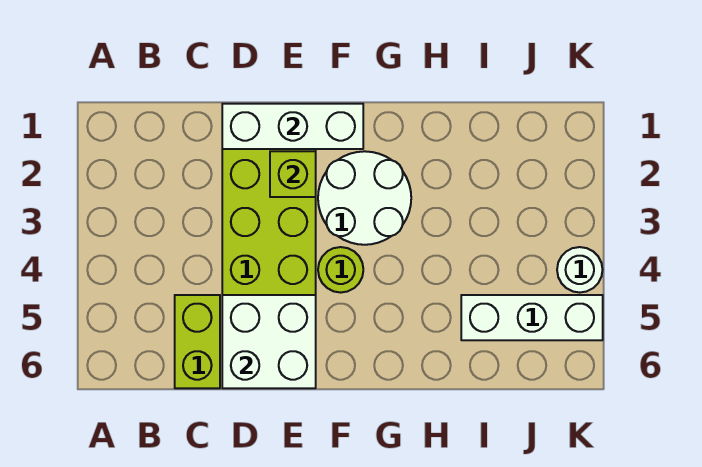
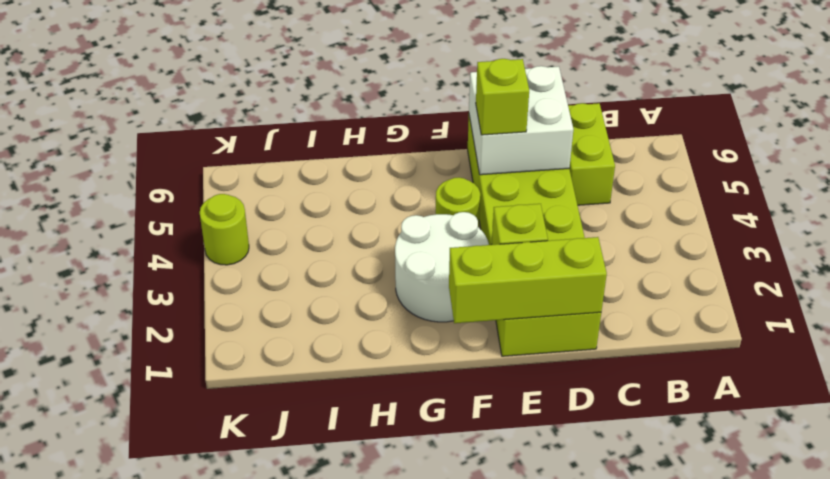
white brick D1:F1 level 2 -> lime brick D1:F1 level 2
none -> lime brick E5 level 3
white brick I5:K5 level 1 -> none
white round brick K4 level 1 -> lime round brick K4 level 1

